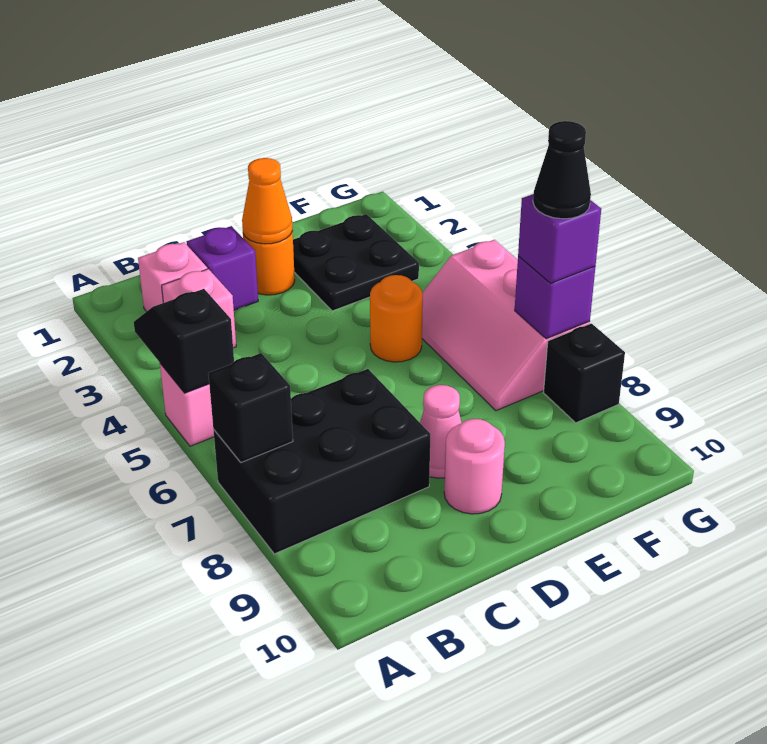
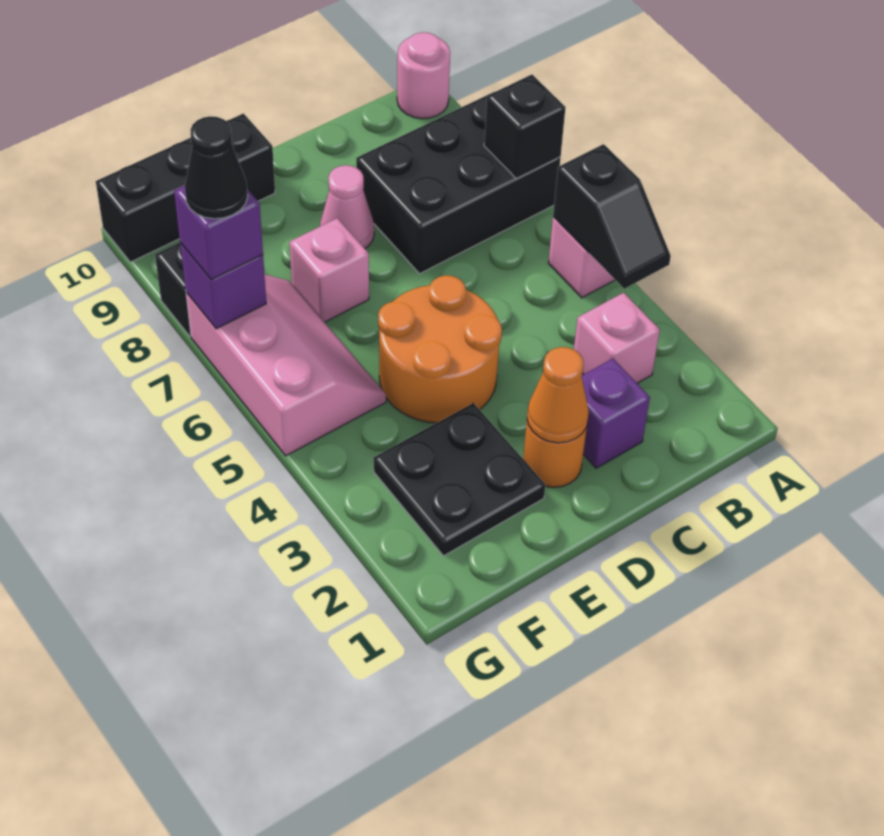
pink brick B2 level 1 -> pink brick E7 level 1
pink round brick D9 level 1 -> pink round brick A10 level 1
orange round brick E5 level 1 -> orange round brick D4:E5 level 1
none -> black brick E10:G10 level 1

